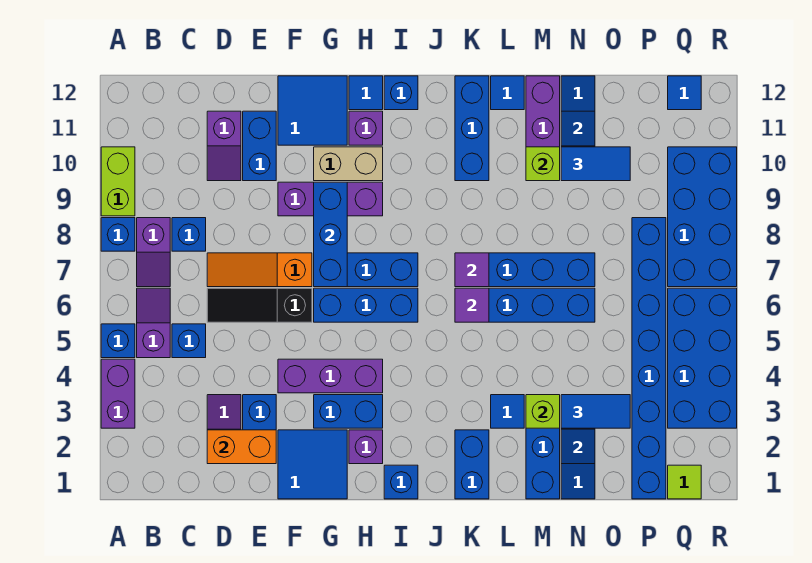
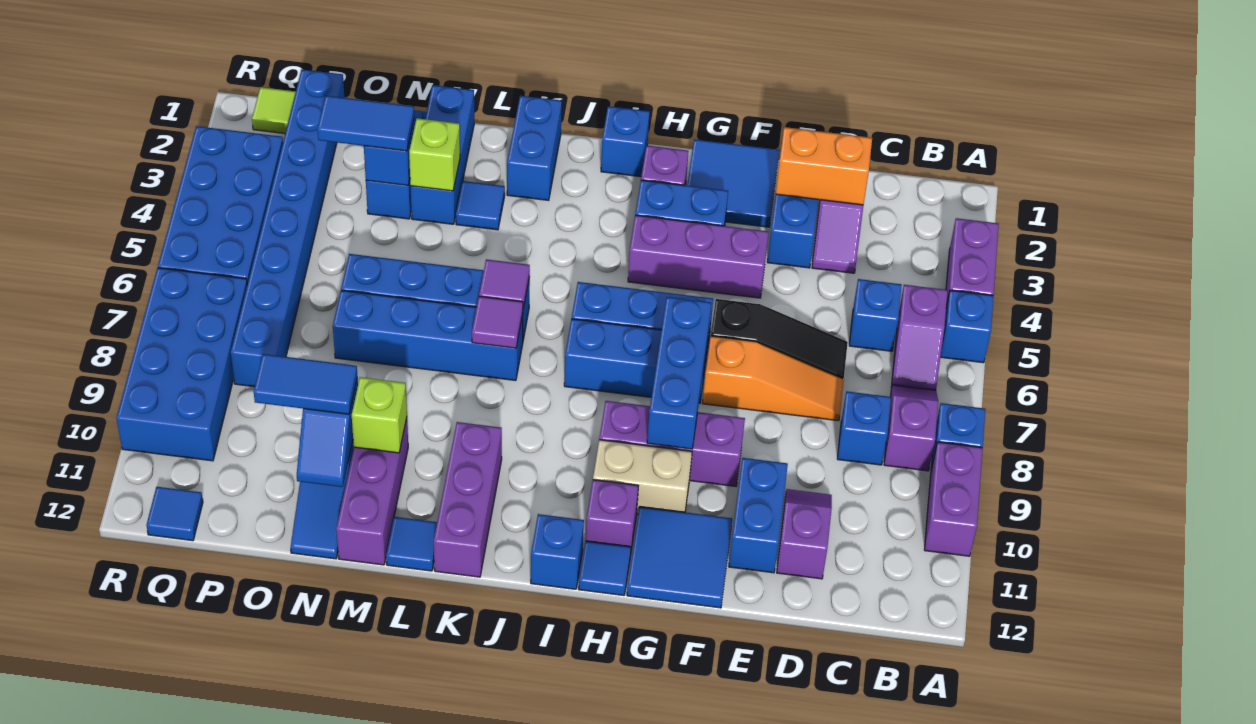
lime brick A9:A10 level 1 -> purple brick A9:A10 level 1
blue brick K10:K12 level 1 -> purple brick K10:K12 level 1

